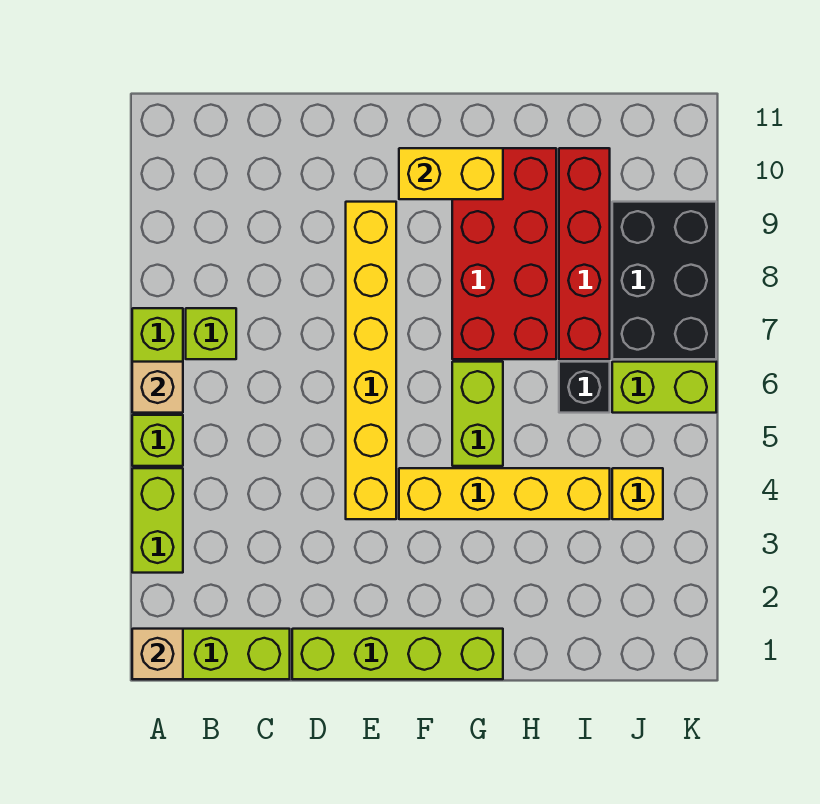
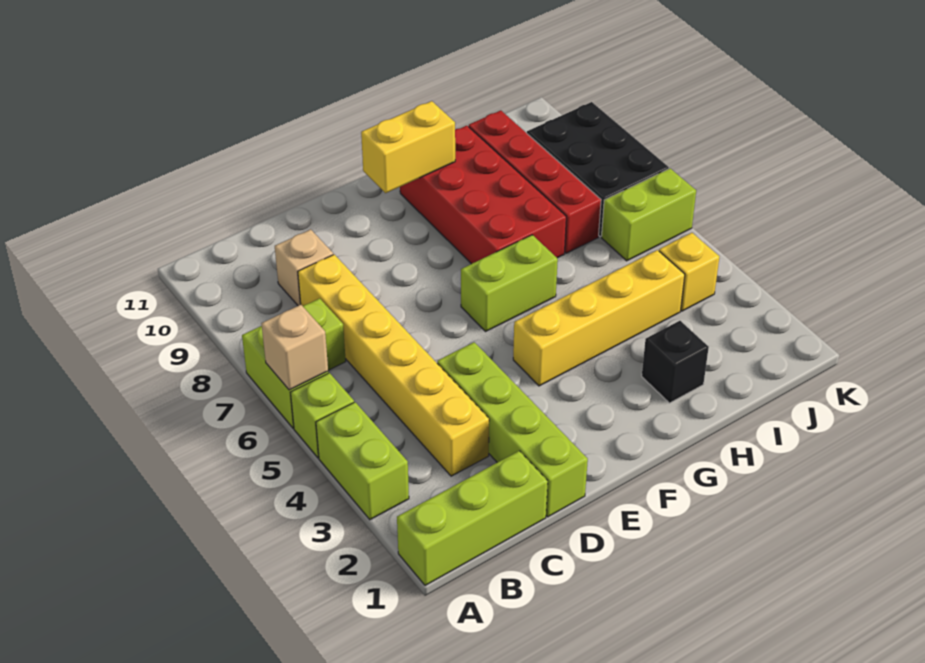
tan brick A1 level 2 -> tan brick C9 level 1
lime brick D1:G1 level 1 -> lime brick D1:D4 level 1
yellow brick E4:E9 level 1 -> yellow brick C3:C8 level 1
lime brick G5:G6 level 1 -> lime brick F6:G6 level 1
black brick I6 level 1 -> black brick H2 level 1

